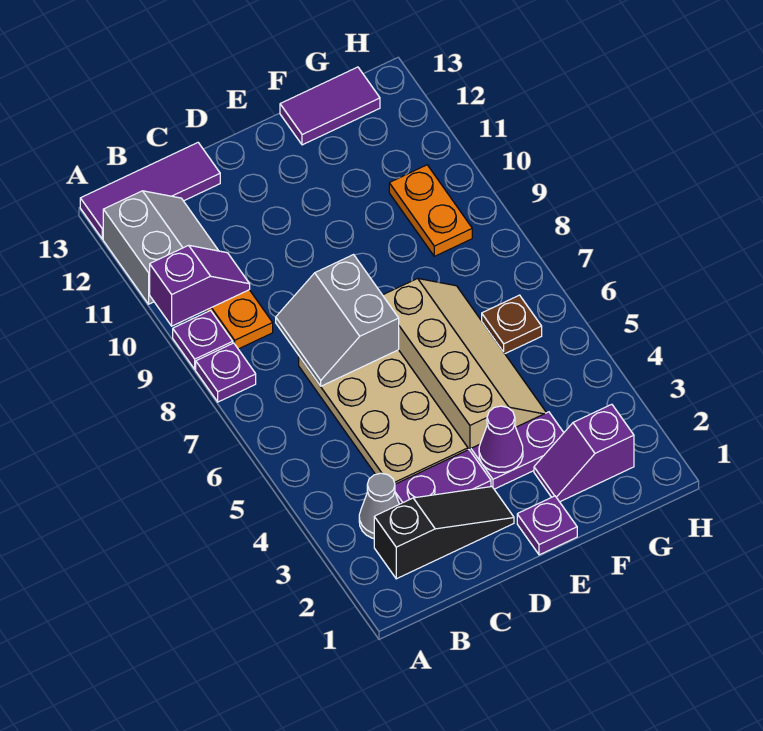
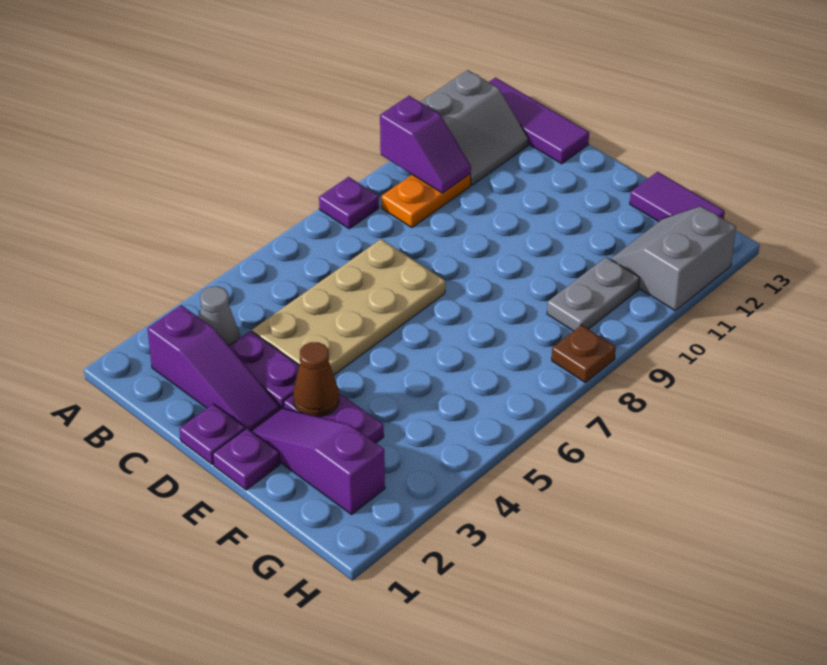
purple plate A9 level 1 -> purple plate D1 level 1
black slope B2:D2 level 1 top B -> purple slope B2:D2 level 1 top B
grey slope C7:D8 level 2 top D -> grey slope G11:H12 level 1 top H
purple cone E3 level 2 -> brown cone E3 level 2
tan slope E4:F7 level 1 top E -> none
purple slope F2:G2 level 1 top G -> purple slope E2:G2 level 1 top G
brown plate G6 level 1 -> brown plate H8 level 1
orange plate G9:G10 level 1 -> grey plate G9:G10 level 1

